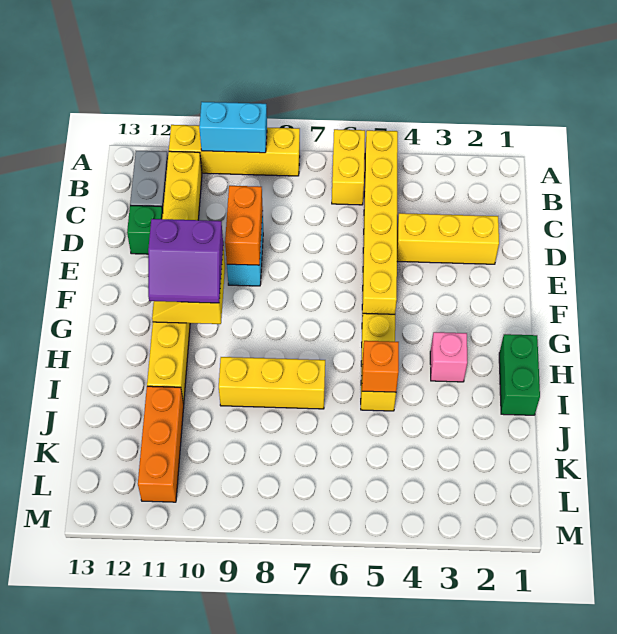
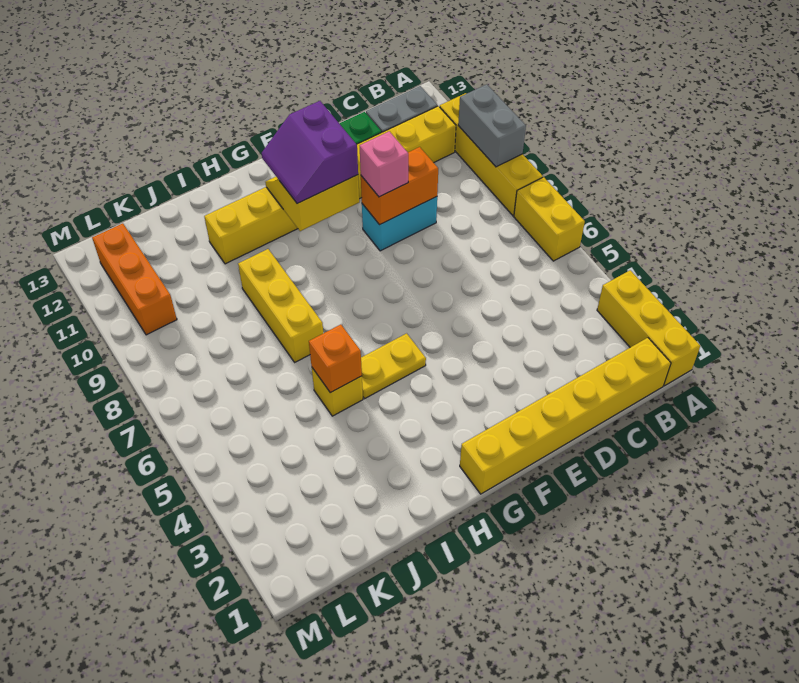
yellow brick A5:F5 level 1 -> yellow brick B1:G1 level 1
yellow brick A6:B6 level 1 -> yellow brick A6:A7 level 1
cyan brick A9:A10 level 2 -> grey brick A9:A10 level 2
yellow brick D2:D4 level 1 -> yellow brick A1:A3 level 1
green brick H1:I1 level 1 -> none
pink brick H3 level 1 -> pink brick E9 level 3
orange brick J11:L11 level 1 -> orange brick L10:L12 level 1

